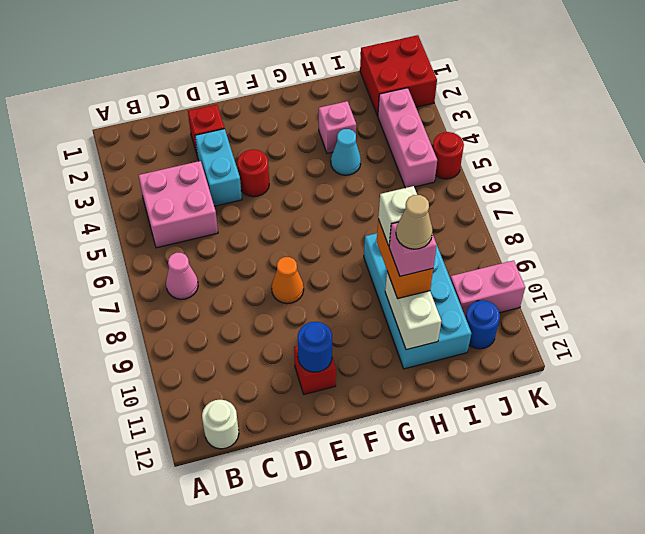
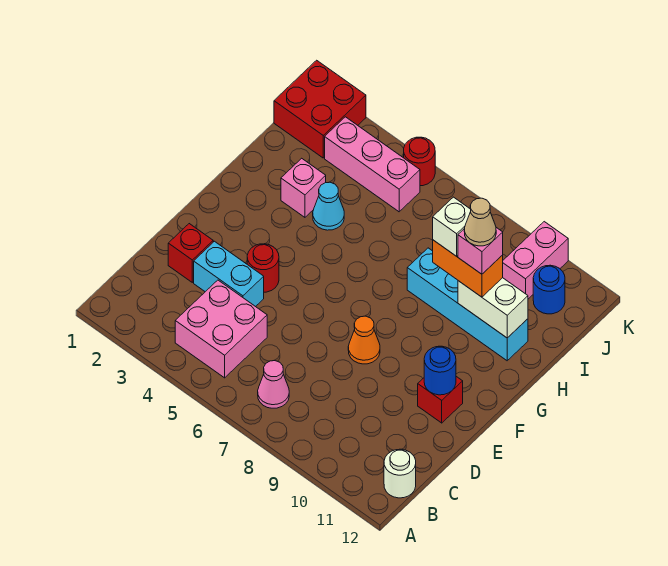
cyan brick H8:I11 level 1 -> cyan brick H8:H11 level 1

